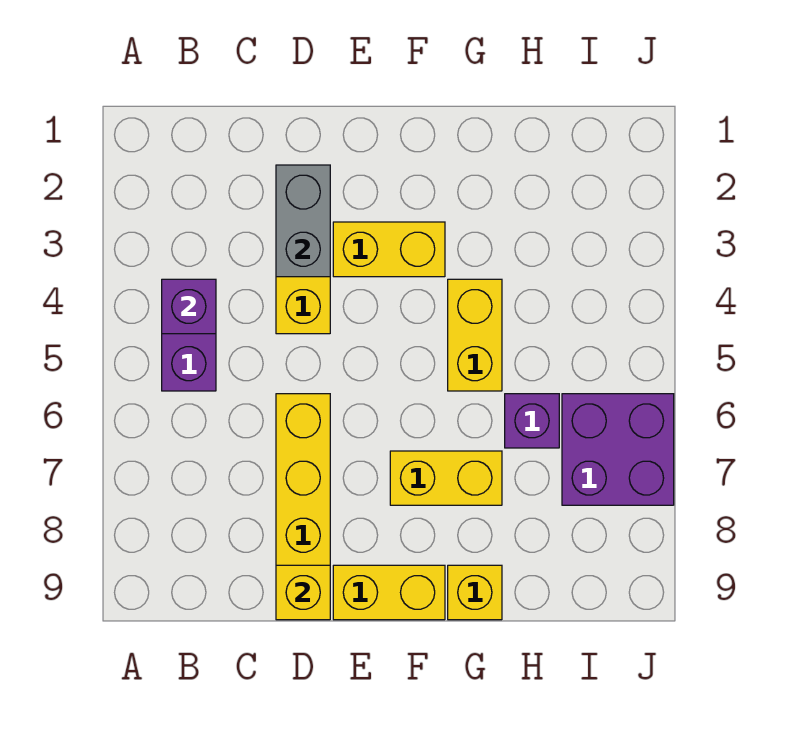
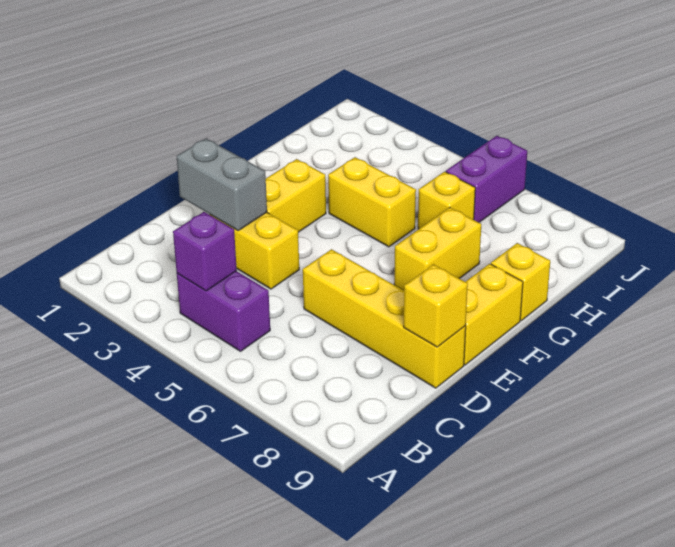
purple brick H6 level 1 -> yellow brick H6 level 1
purple brick I6:J7 level 1 -> purple brick I6:J6 level 1

